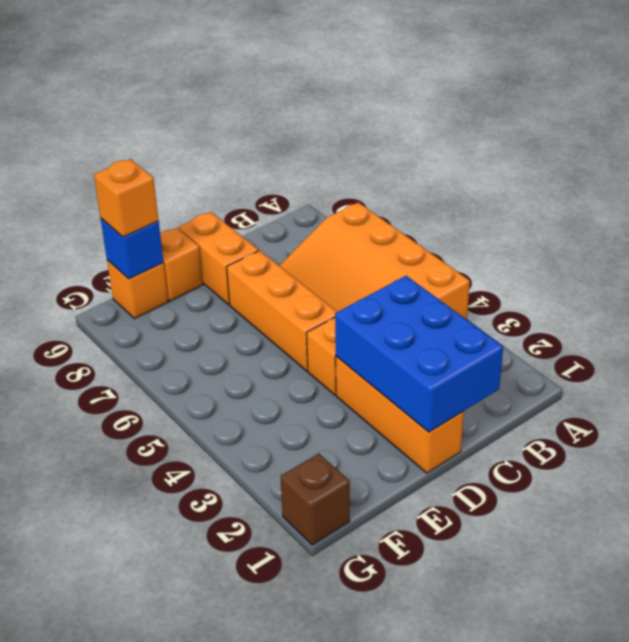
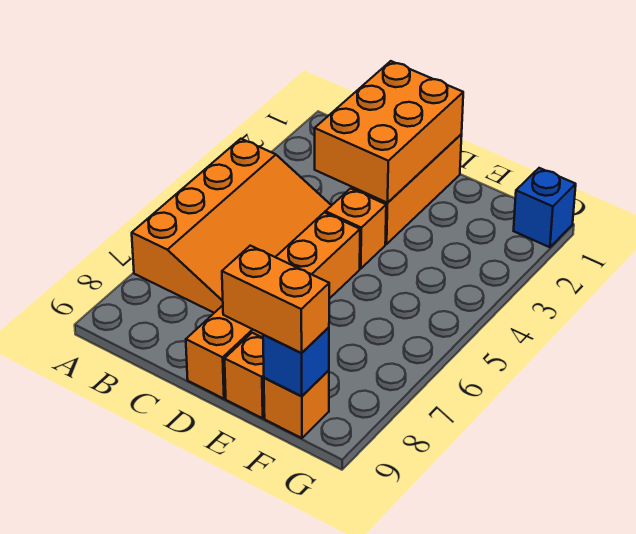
blue brick C1:D3 level 2 -> orange brick C1:D3 level 2
orange brick F9 level 3 -> orange brick E9:F9 level 3
brown brick G1 level 1 -> blue brick G1 level 1

